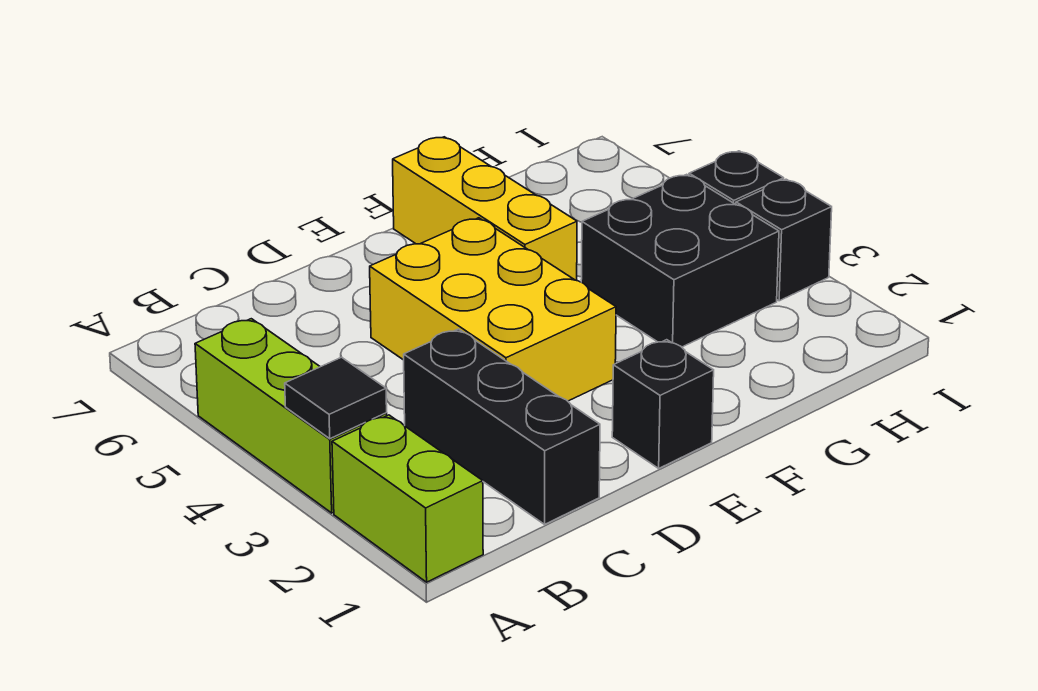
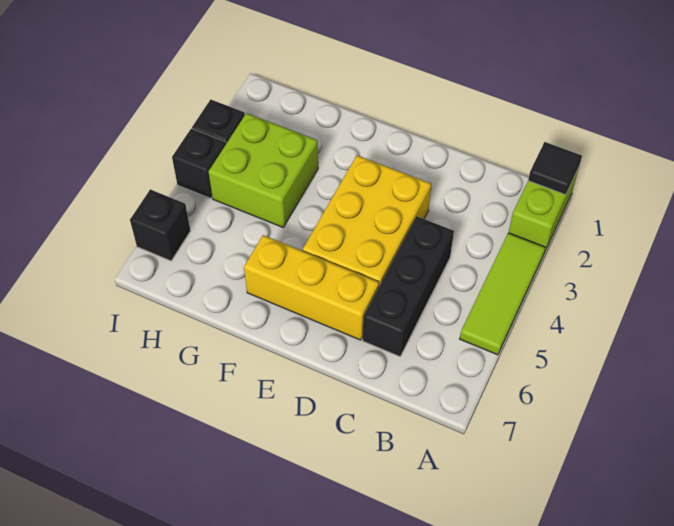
lime brick A3:A5 level 1 -> lime tile A3:A5 level 1
black tile A3 level 2 -> black tile A1 level 2
black brick C1:C3 level 1 -> black brick C4:C6 level 1
black brick E1 level 1 -> black brick I6 level 1
yellow brick F5:F7 level 1 -> yellow brick D6:F6 level 1
black brick G3:H4 level 1 -> lime brick G3:H4 level 1

